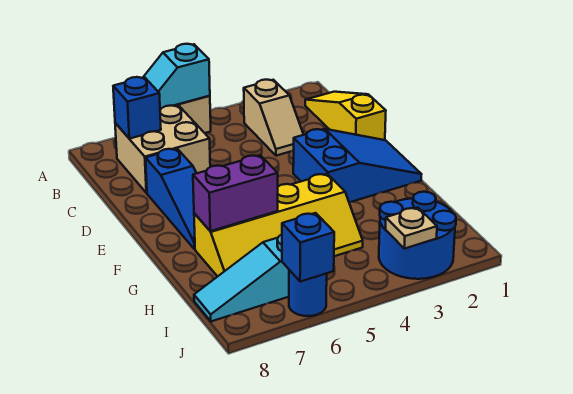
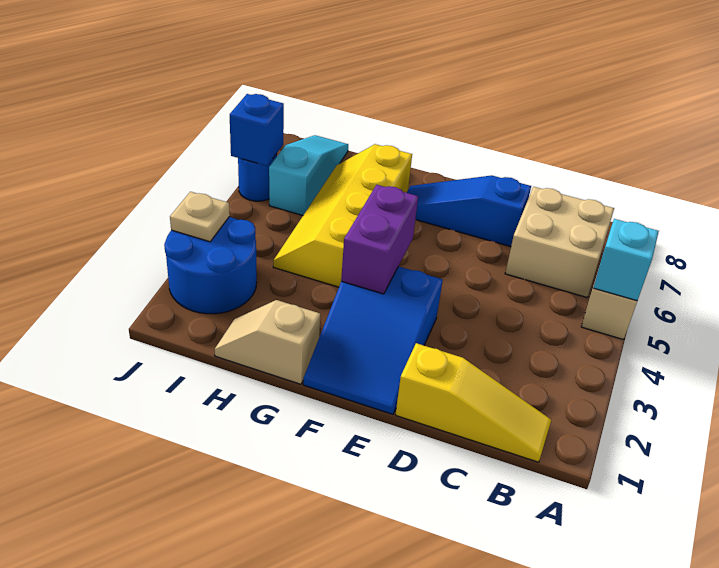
tan slope B3:C3 level 1 top B -> tan slope G1:H1 level 1 top G
blue brick B7 level 2 -> none
purple brick G6:G7 level 2 -> purple brick F3:F4 level 2

